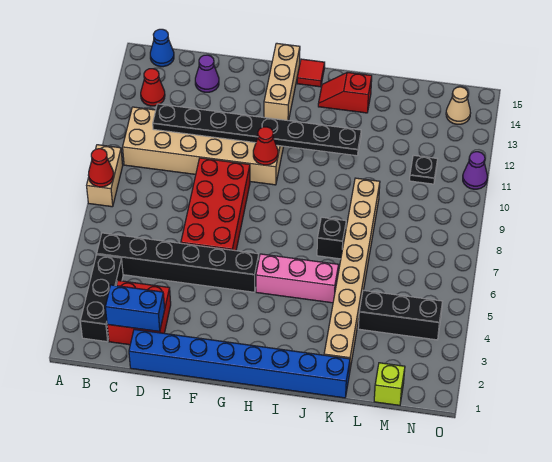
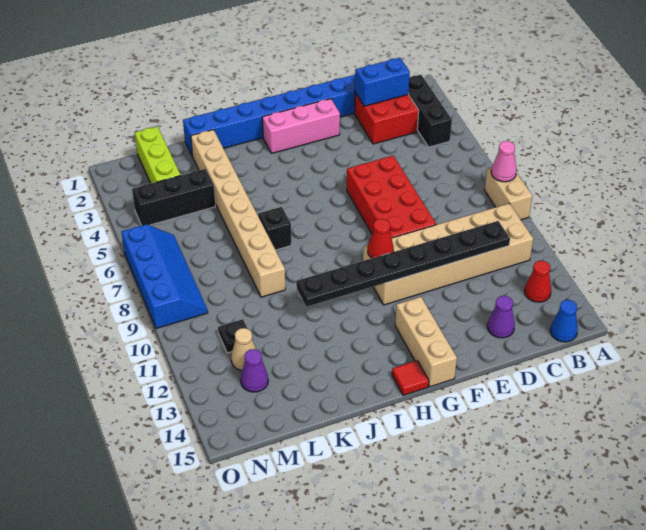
red cone A8 level 2 -> pink cone A8 level 2
black brick B5:G5 level 1 -> none
pink brick H5:J5 level 1 -> pink brick F2:H2 level 1
red slope I14:J14 level 1 top J -> none
lime brick M1 level 1 -> lime brick M1:M3 level 1
none -> blue slope N6:O9 level 1 top O
tan cone N14 level 1 -> tan cone M12 level 1
purple cone O11 level 1 -> purple cone M13 level 1

